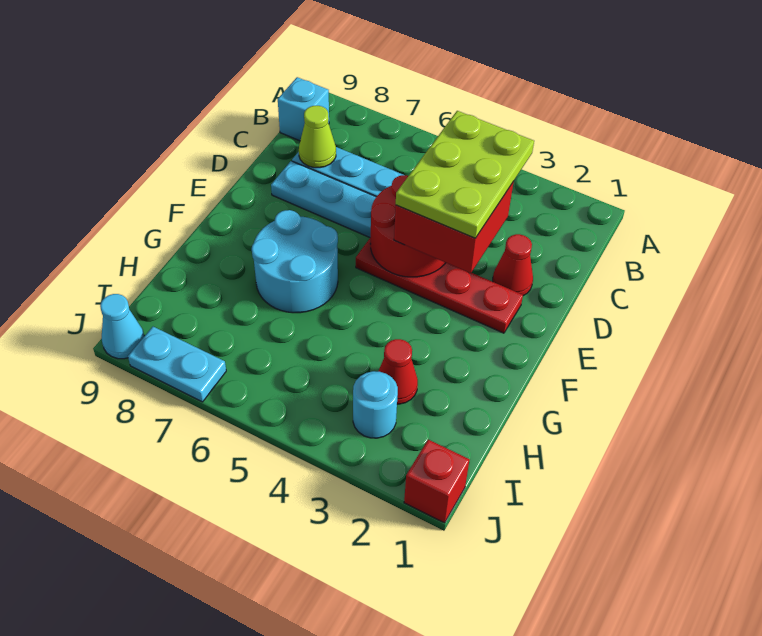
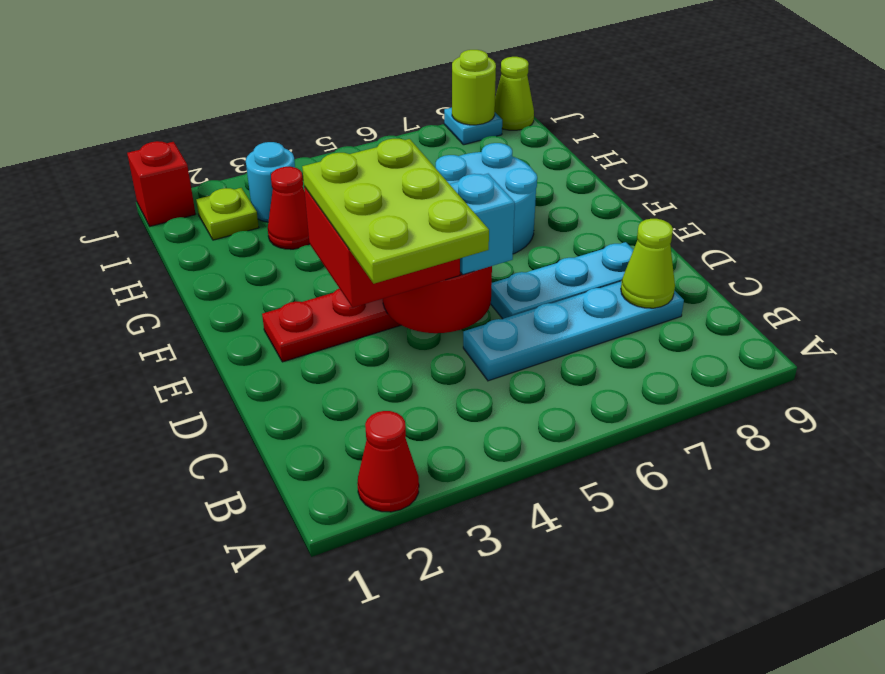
cyan brick B9 level 1 -> cyan brick D5 level 3
red cone D2 level 1 -> red cone A2 level 1
none -> lime plate I2 level 1
cyan plate J7:J8 level 1 -> cyan plate J8 level 1
none -> lime round brick J8 level 2
cyan cone J9 level 1 -> lime cone J9 level 1

